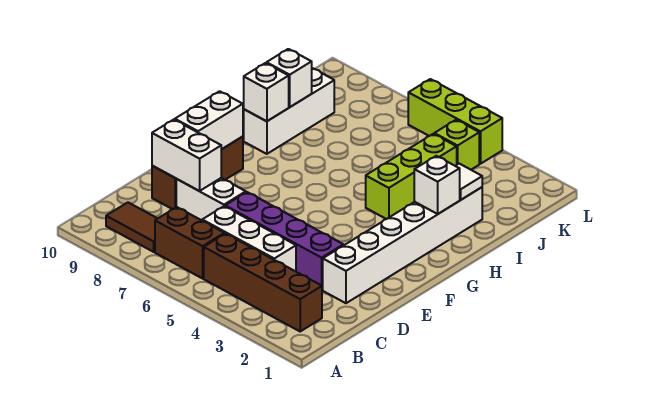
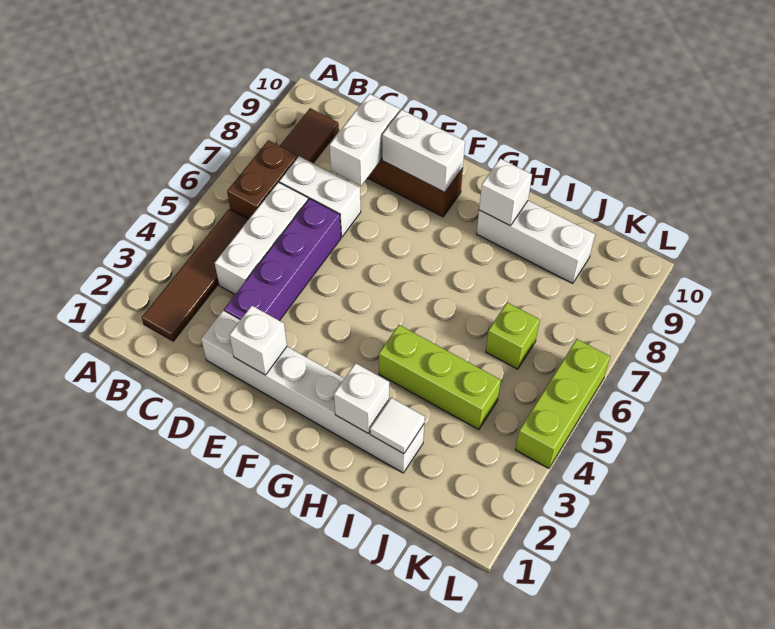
brown brick B2:B5 level 1 -> brown tile B2:B5 level 1
white brick D7:D8 level 1 -> white brick C7:D7 level 1
white brick I9 level 2 -> white brick E2 level 2
lime brick K4 level 1 -> lime brick J6 level 1

